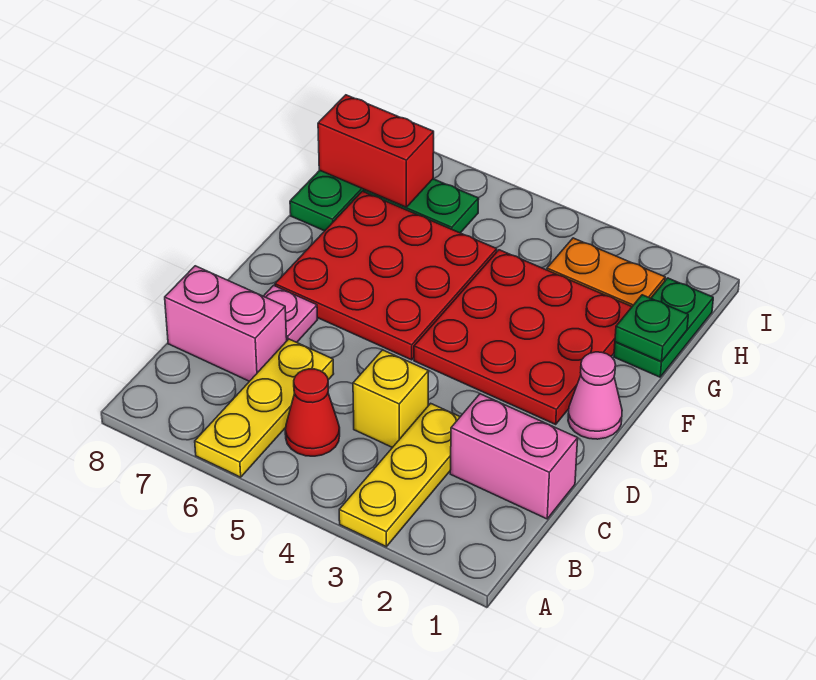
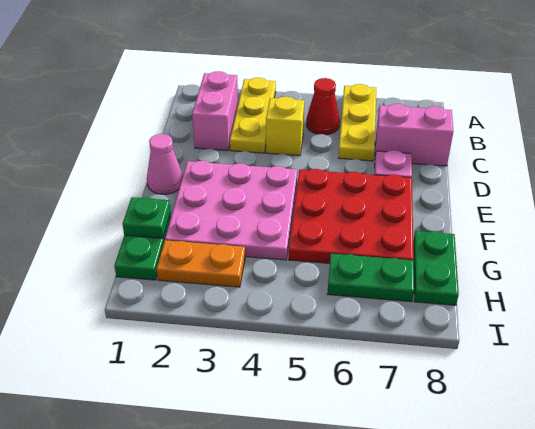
pink brick C1:C2 level 1 -> pink brick B2:C2 level 1
red plate E2:G4 level 1 -> pink plate E2:G4 level 1
red brick H7:H8 level 2 -> none

